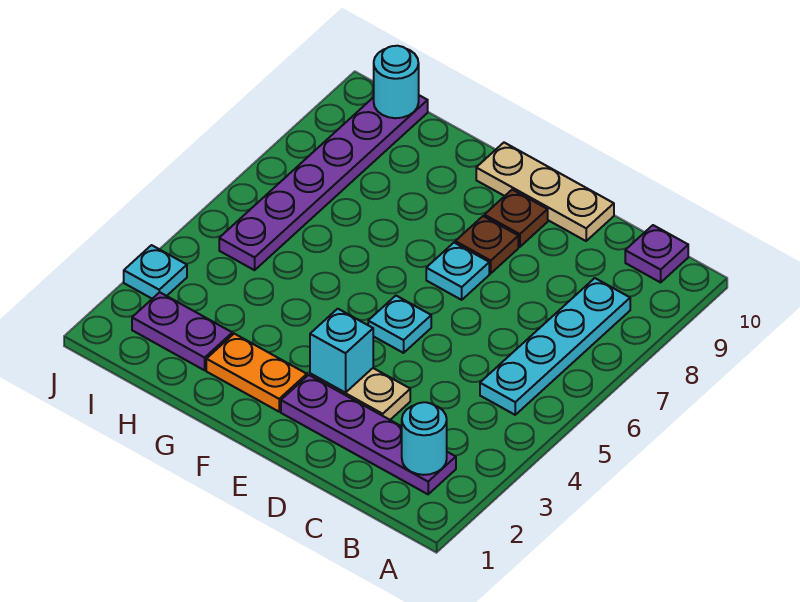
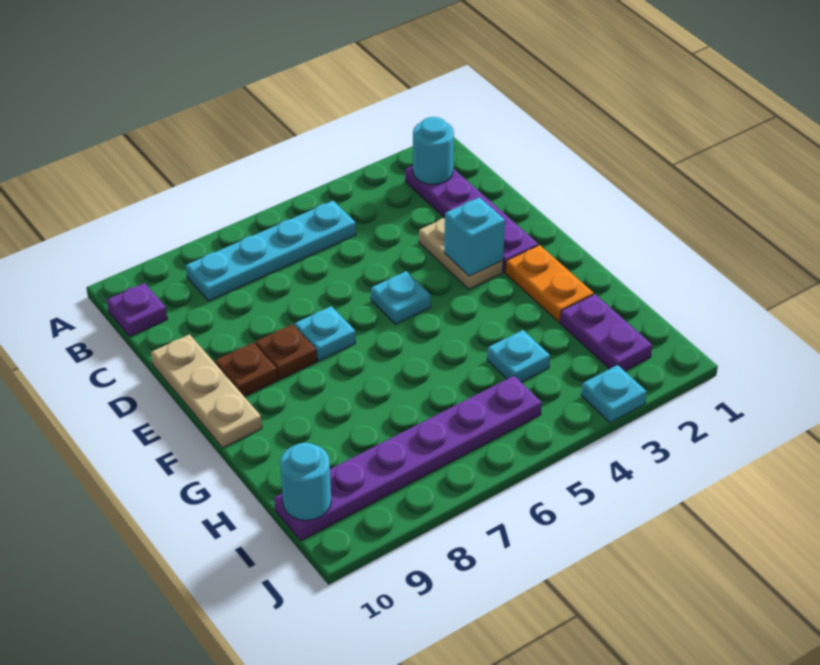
none -> cyan plate H4 level 1

